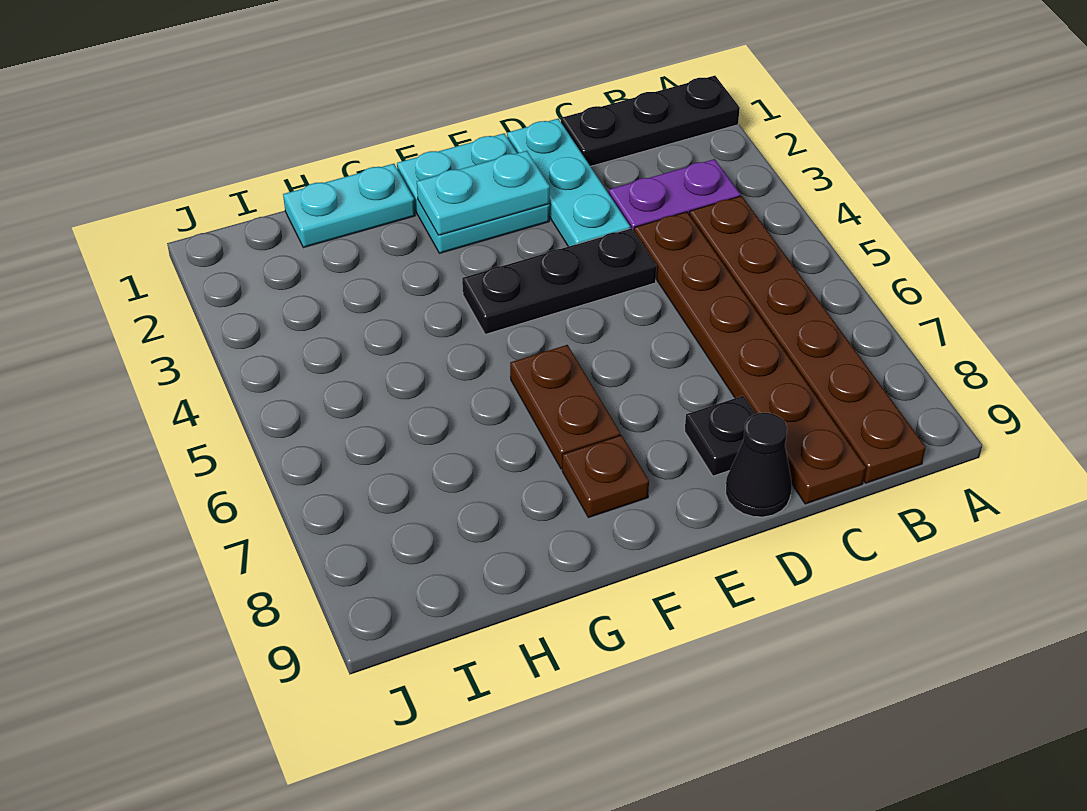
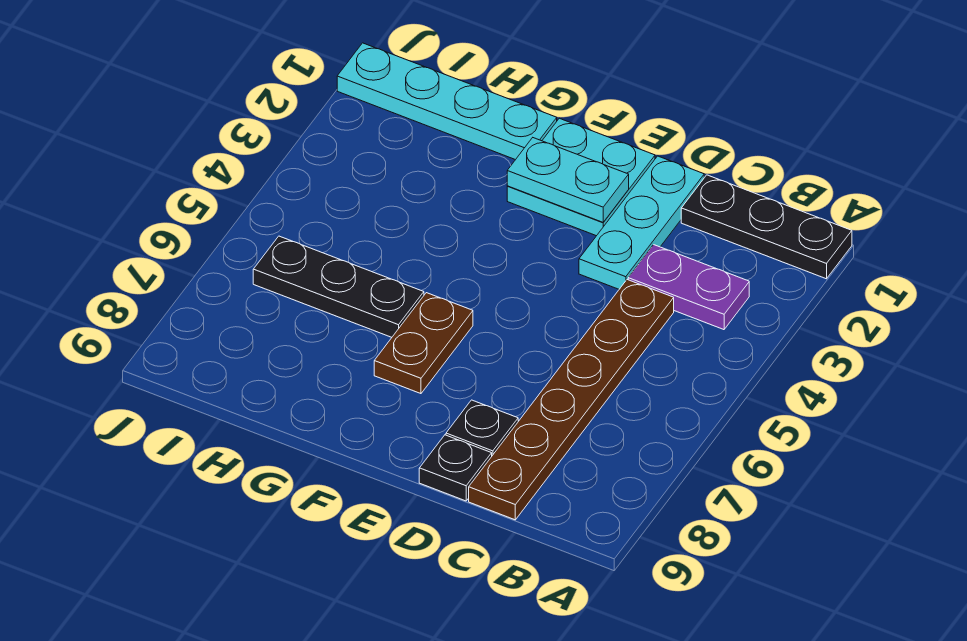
brown plate B4:B9 level 1 -> none
black plate D4:F4 level 1 -> black plate G6:I6 level 1
black cone D9 level 1 -> black plate D9 level 1
brown plate F8 level 1 -> none
cyan plate G1:H1 level 1 -> cyan plate G1:J1 level 1

